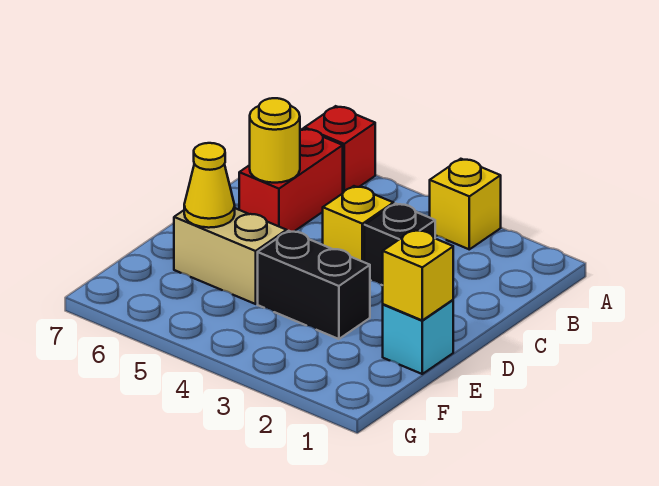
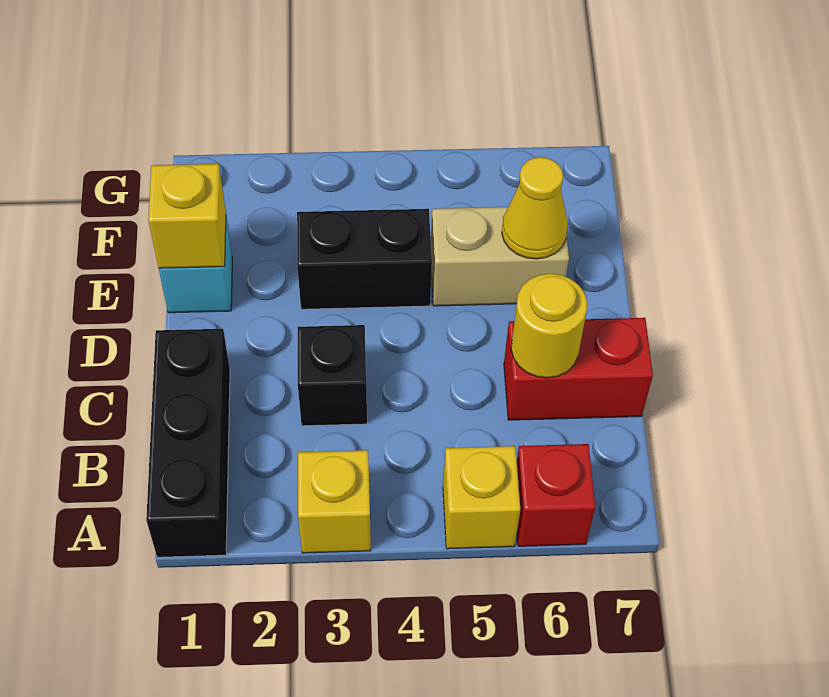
none -> black brick A1:C1 level 1
red brick B6:C6 level 1 -> red brick C6:C7 level 1
yellow brick C4 level 1 -> yellow brick A5 level 1

